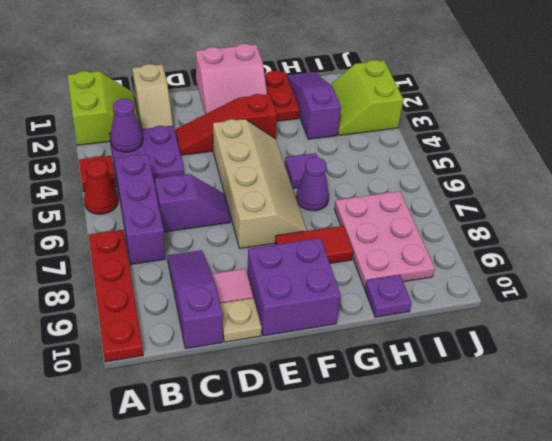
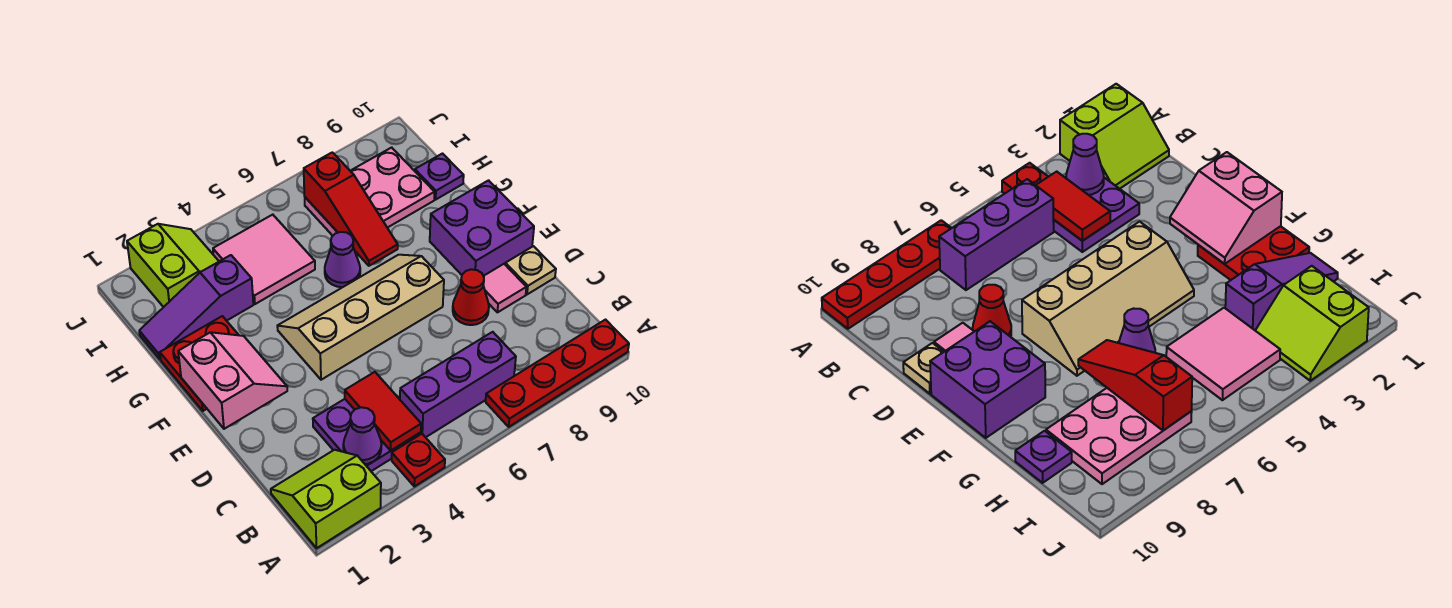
red cone A5 level 1 -> red cone D8 level 1
tan slope C1:C2 level 1 top 1 -> none
purple slope C6:D6 level 1 top C -> none
purple slope C8:C10 level 1 top 10 -> none
red slope D3:F3 level 1 top F -> red slope G7:I7 level 2 top I
red tile F8:G8 level 1 -> red tile B4:C4 level 2
purple tile G5 level 1 -> none
none -> pink tile H4:I5 level 1
lime slope I2:J3 level 1 top J -> lime slope I2:J3 level 1 top 2

